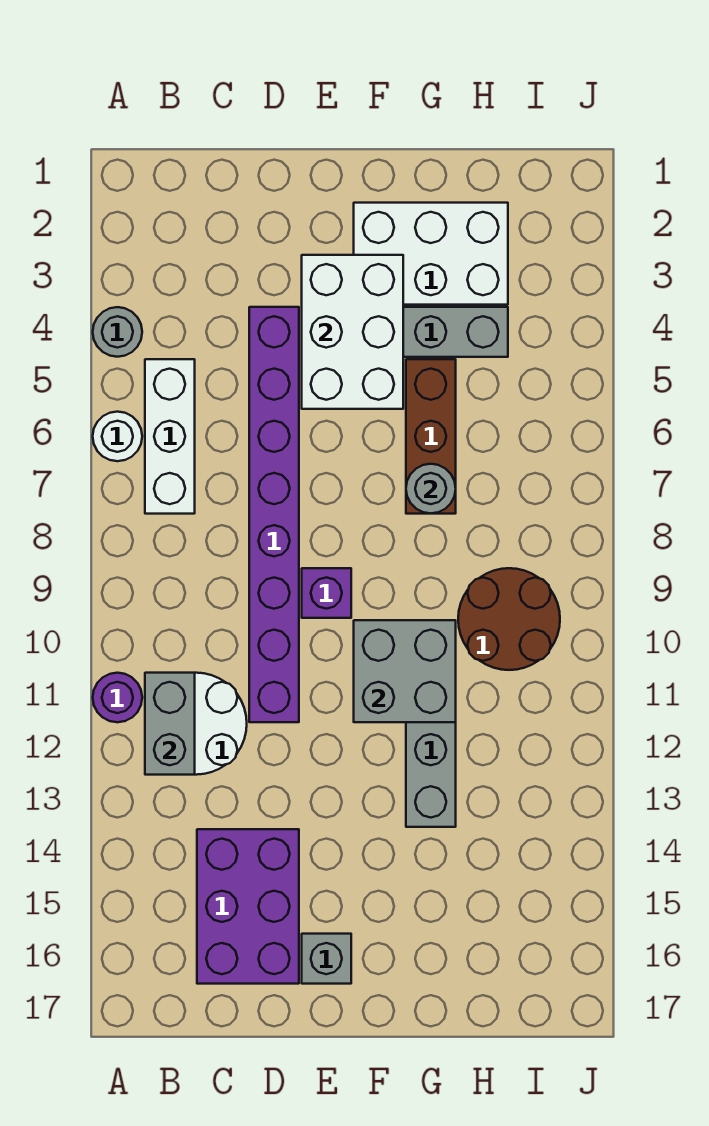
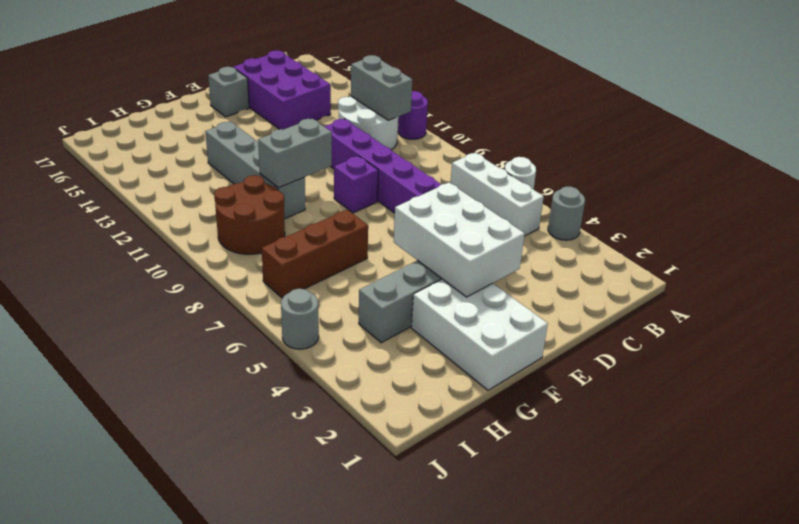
white brick F2:H3 level 1 -> white brick F1:G3 level 1
grey brick F10:G11 level 2 -> grey brick F10:G10 level 2
brown brick G5:G7 level 1 -> brown brick G7:I7 level 1
grey round brick G7 level 2 -> grey round brick J5 level 1

